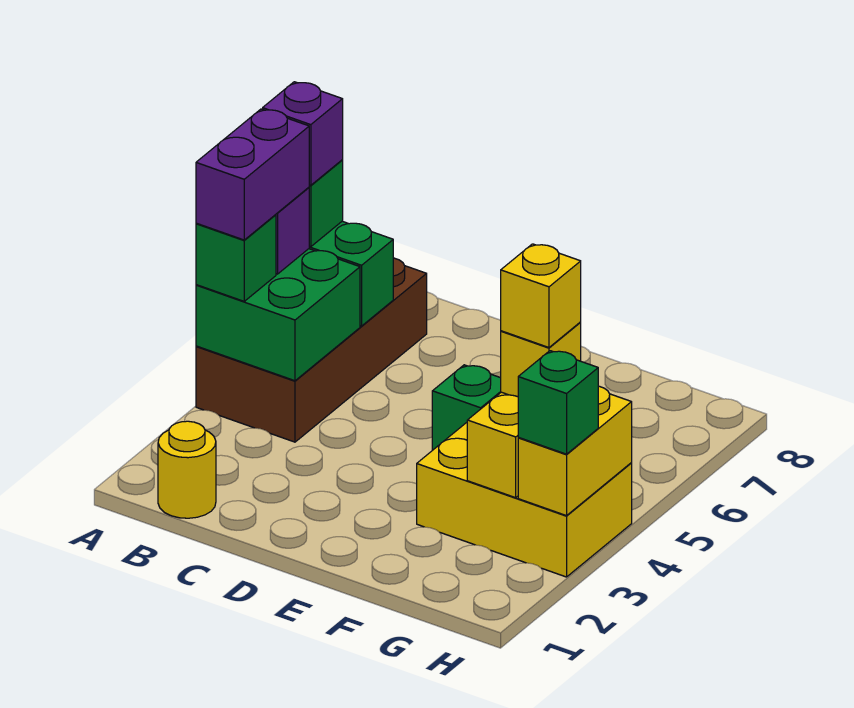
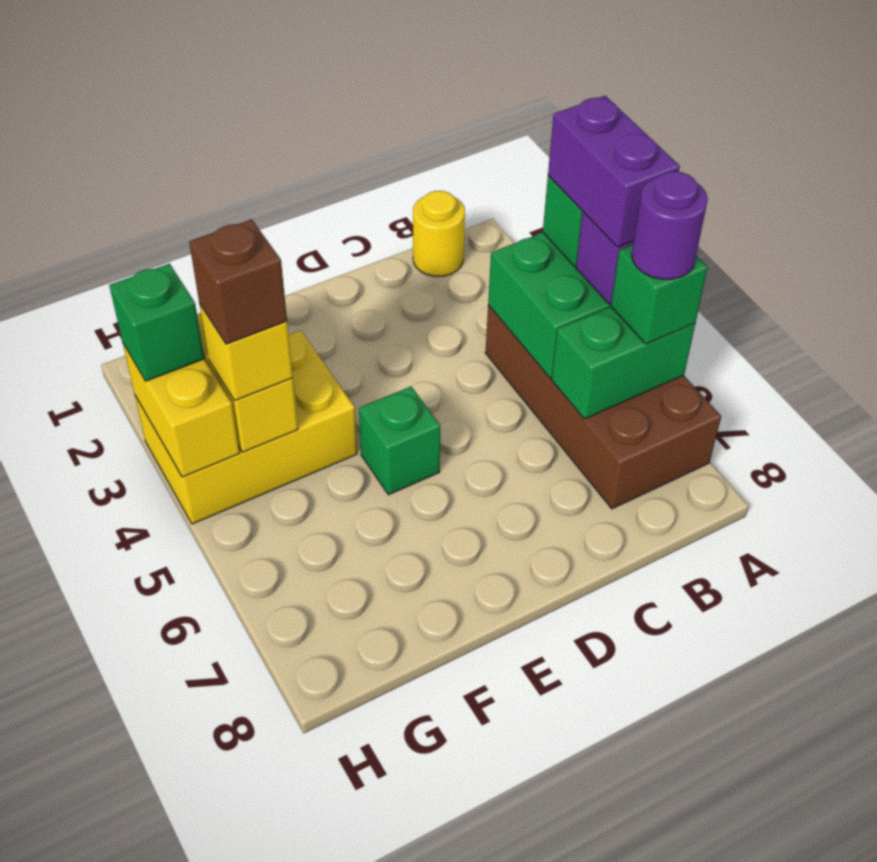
purple brick A6 level 4 -> purple round brick A6 level 4
yellow brick G4 level 4 -> brown brick G4 level 4

